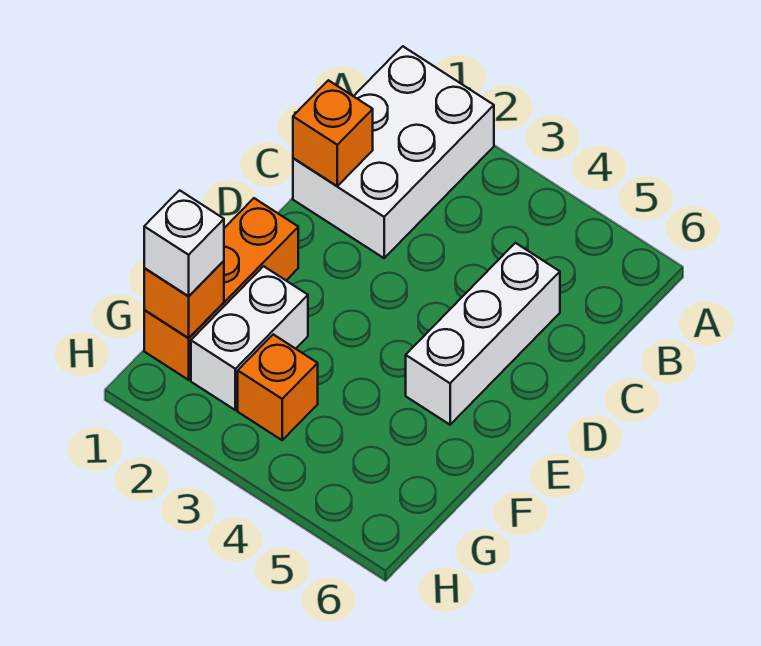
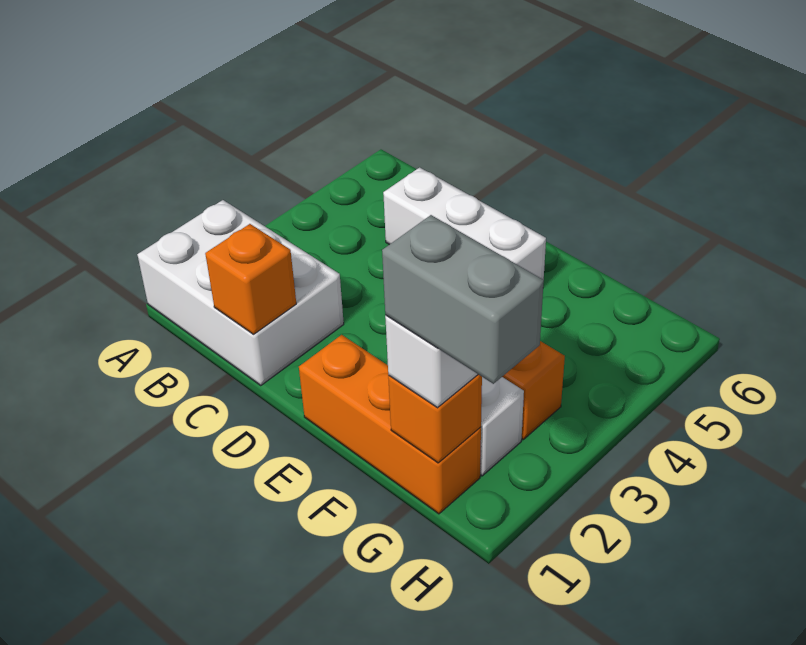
none -> grey brick G1:H1 level 4

